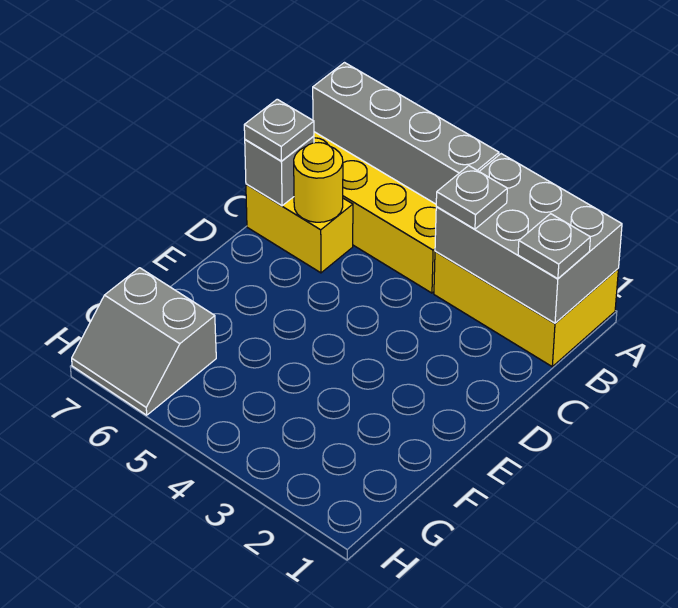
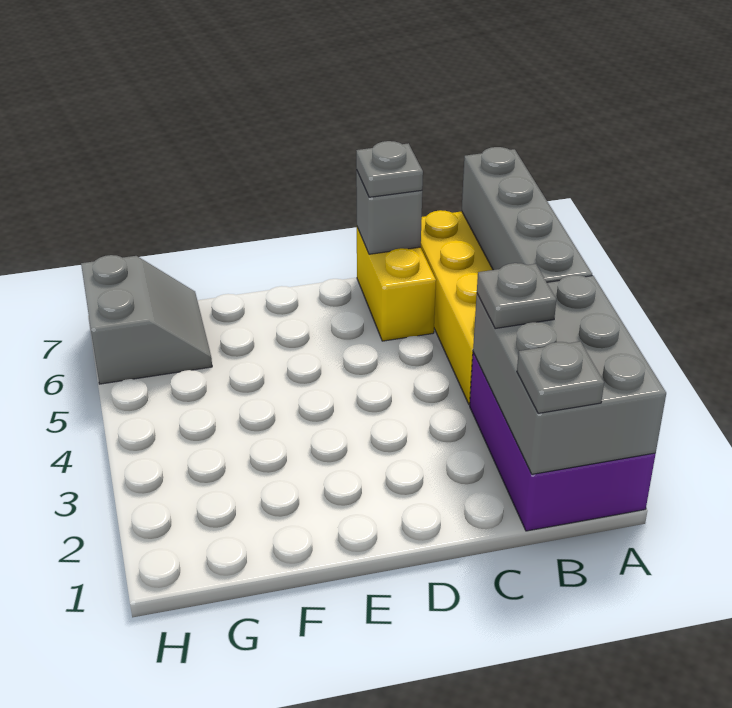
yellow brick A1:B3 level 1 -> purple brick A1:B3 level 1
yellow round brick C6 level 2 -> none
grey slope G6:H7 level 1 top G -> grey slope G6:H7 level 1 top H

